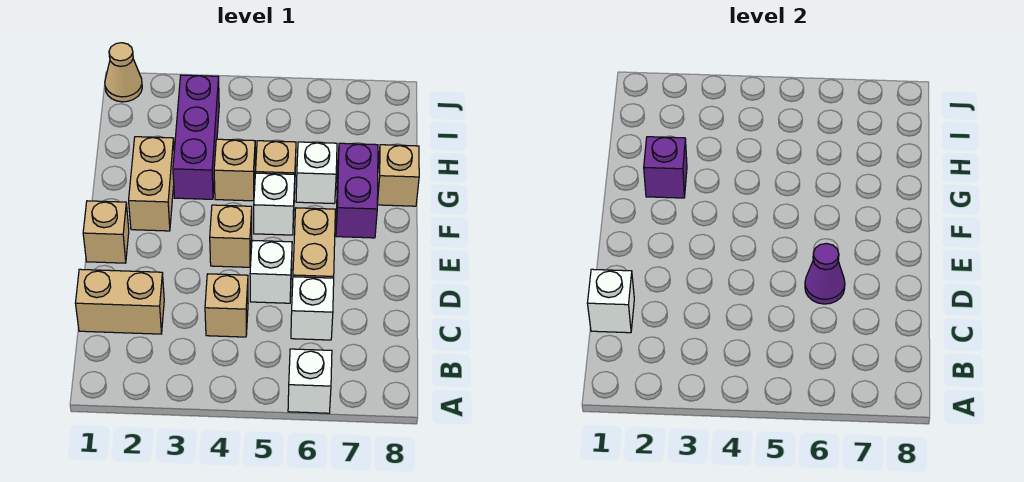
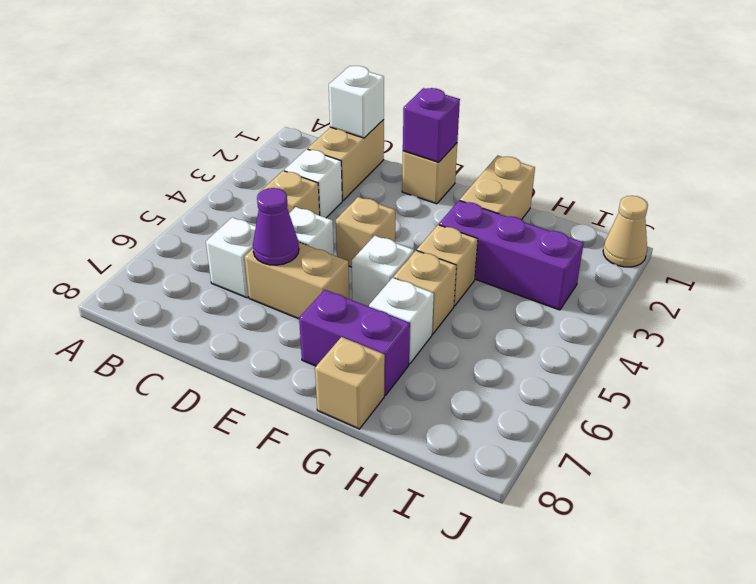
white brick A6 level 1 -> white brick C3 level 1
tan brick F2:G2 level 1 -> tan brick G1:G2 level 1
purple brick G2 level 2 -> purple brick E1 level 2

